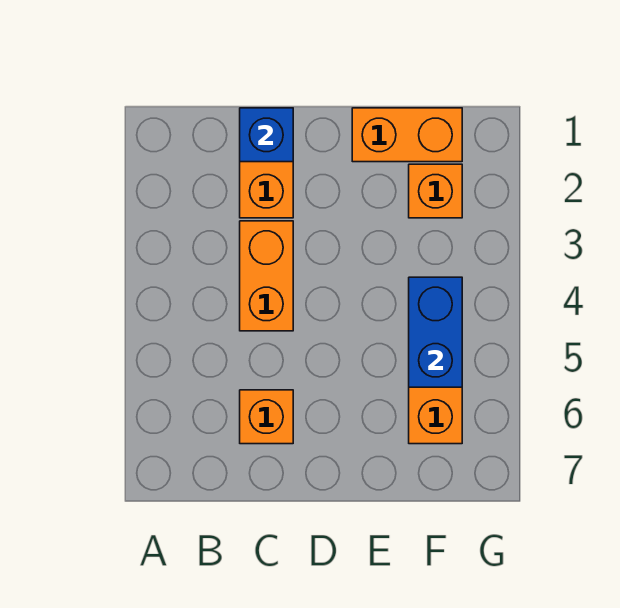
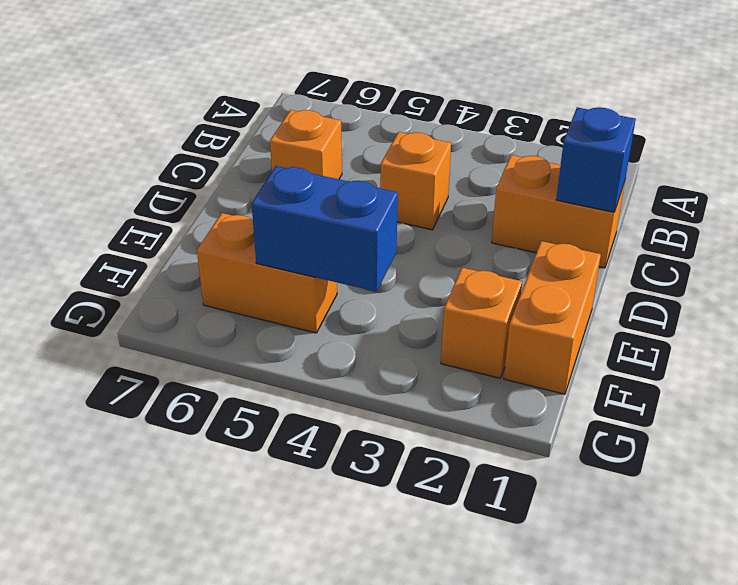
orange brick C3:C4 level 1 -> orange brick C4 level 1

